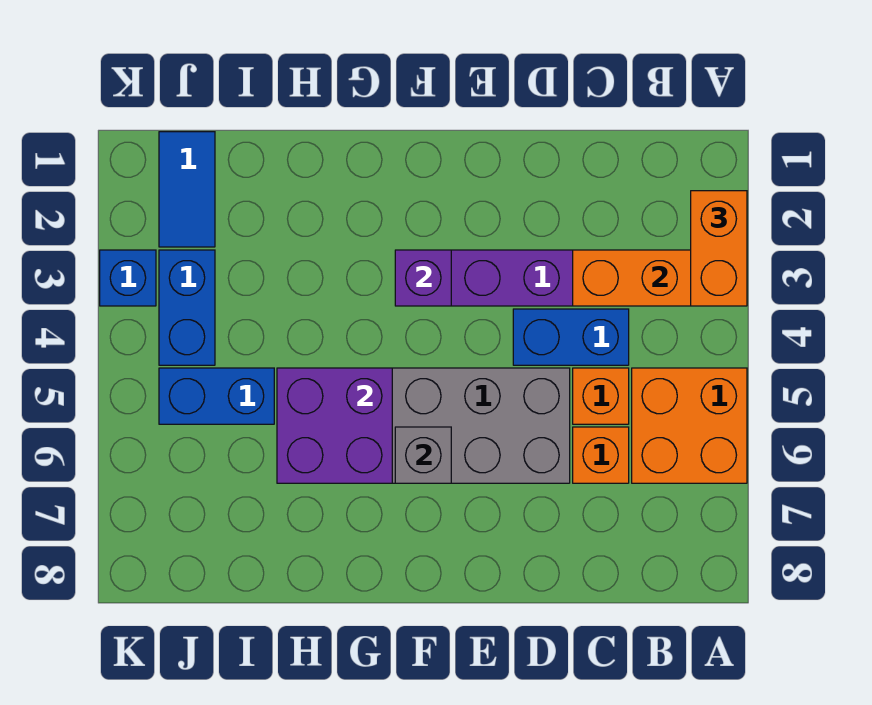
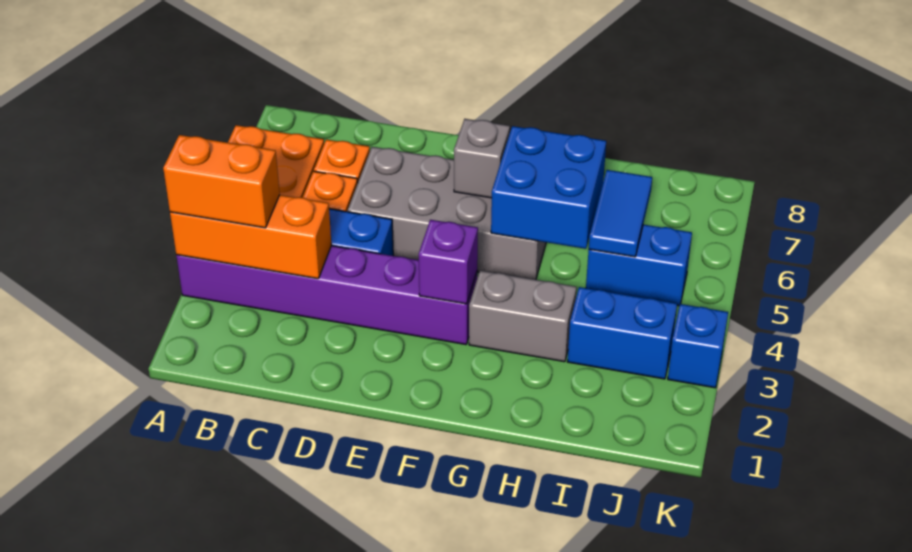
orange brick A2:A3 level 3 -> orange brick A3:B3 level 3
none -> grey brick G3:H3 level 1
purple brick G5:H6 level 2 -> blue brick G5:H6 level 2
blue tile J1:J2 level 1 -> blue tile I5:I6 level 2
blue brick J3:J4 level 1 -> blue brick I3:J3 level 1

